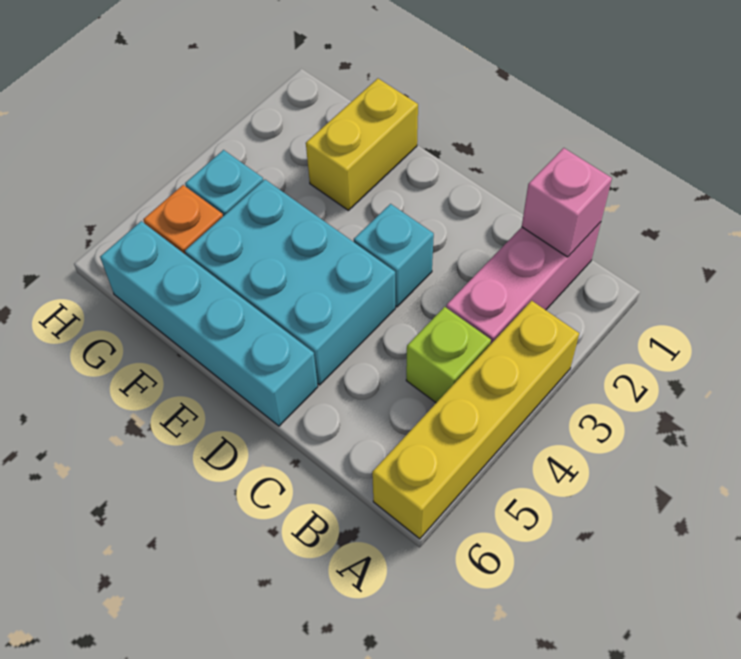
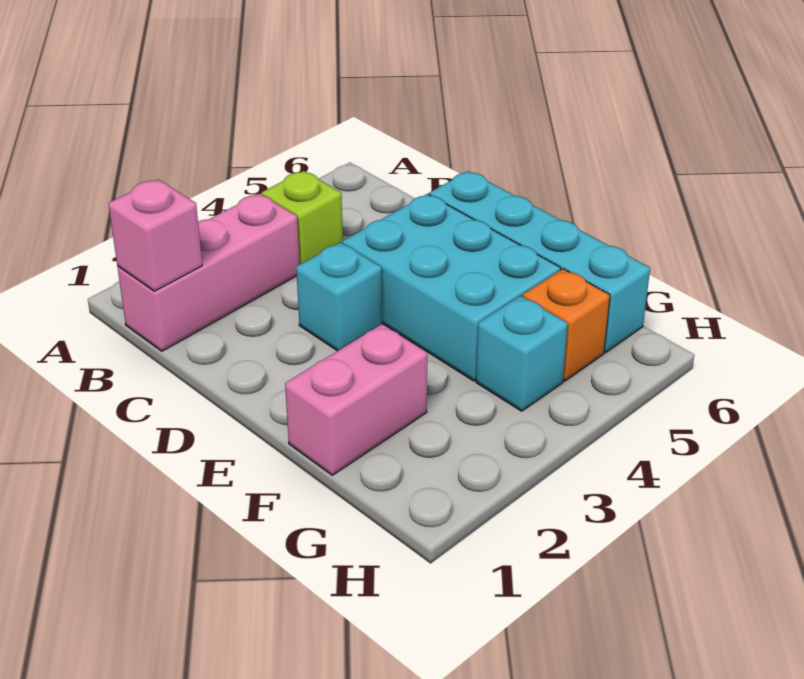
yellow brick A3:A6 level 1 -> none
yellow brick F1:F2 level 1 -> pink brick F1:F2 level 1

